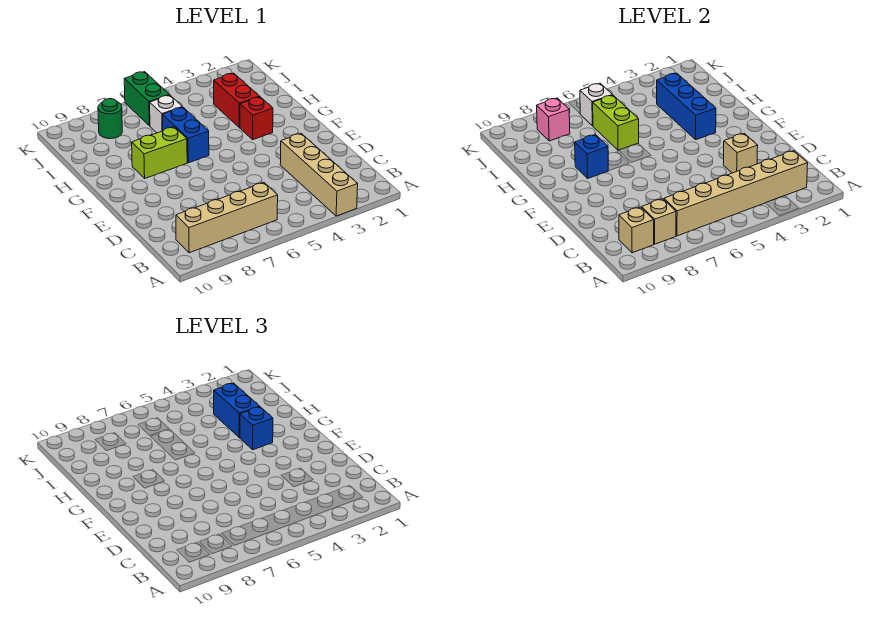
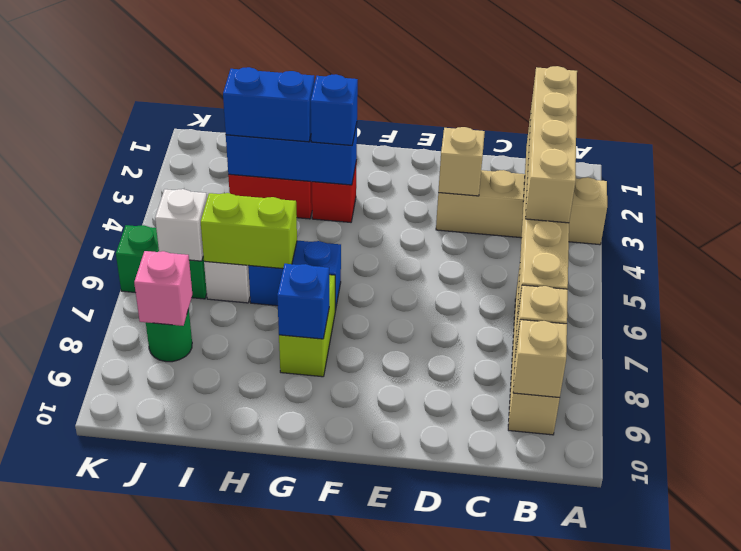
none -> tan brick B2:B5 level 3

